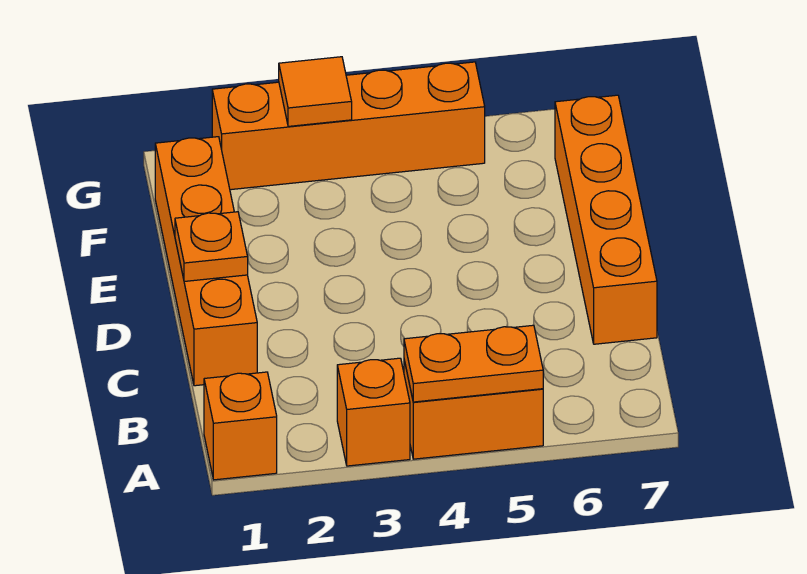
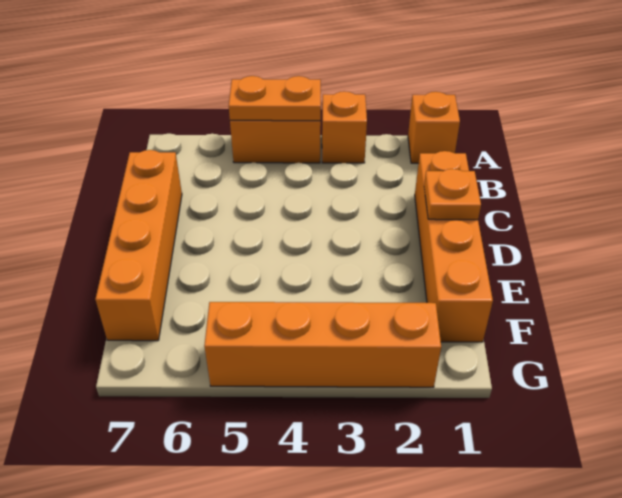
orange tile G3 level 2 -> none

